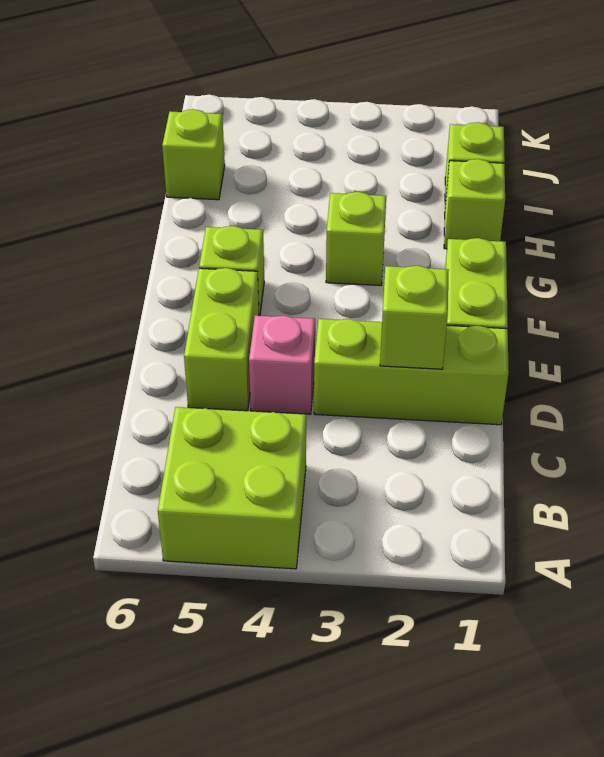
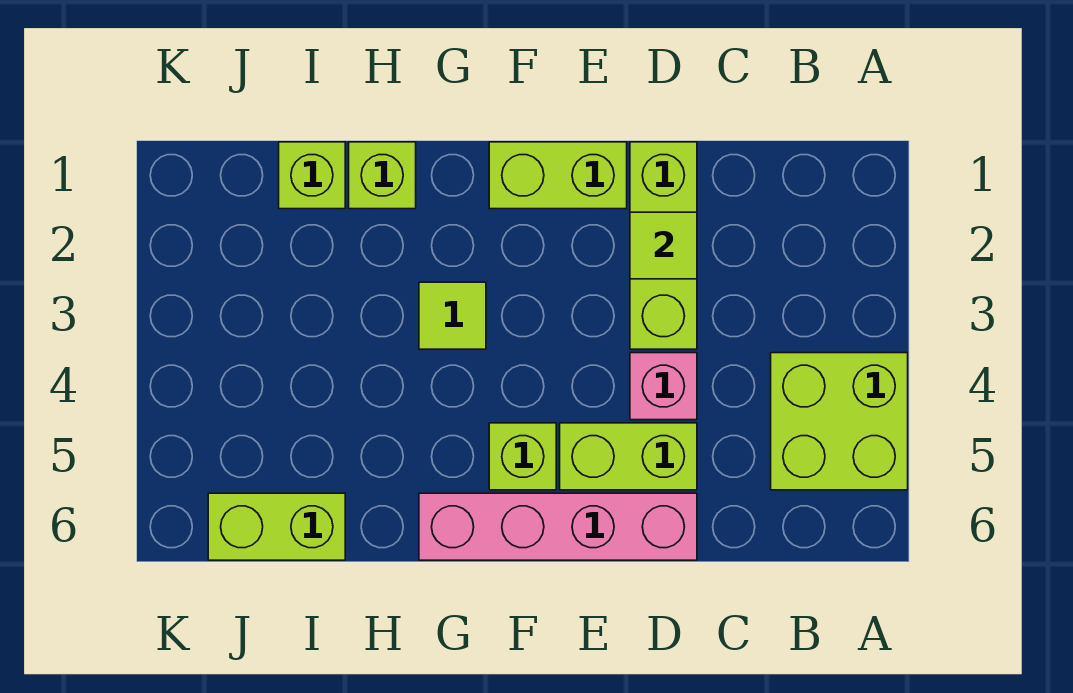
lime brick D2 level 2 -> lime tile D2 level 2
none -> pink brick D6:G6 level 1
lime brick G3 level 1 -> lime tile G3 level 1
lime brick I6 level 1 -> lime brick I6:J6 level 1

